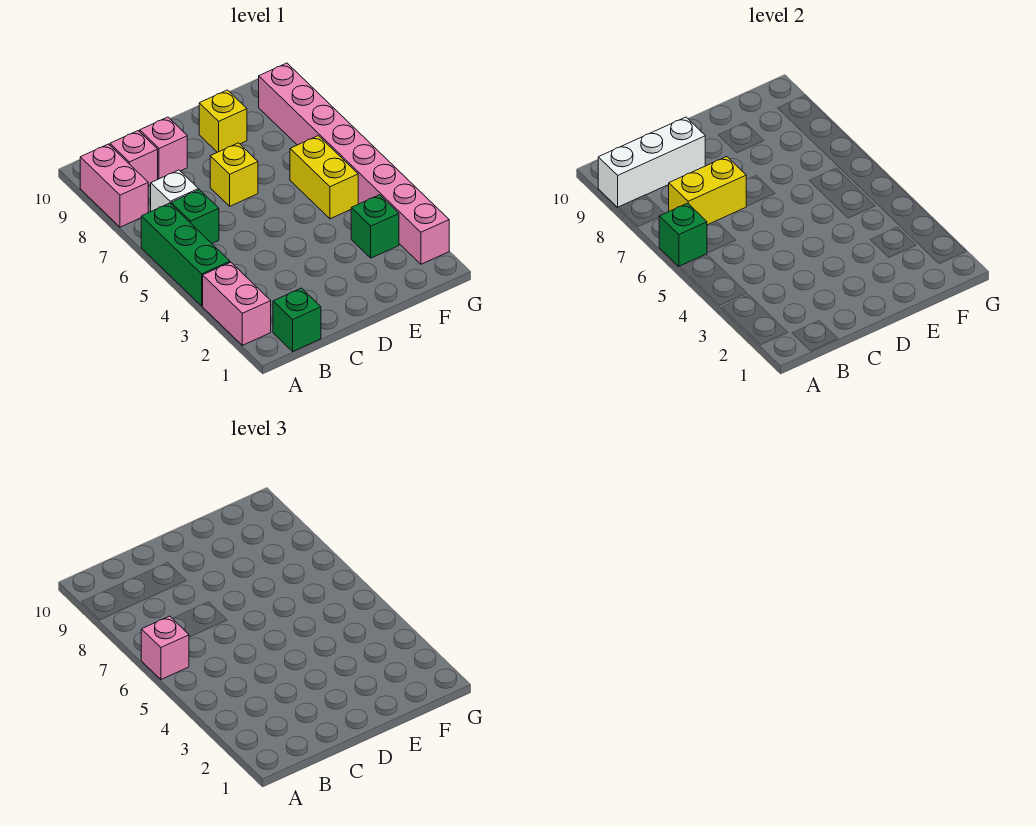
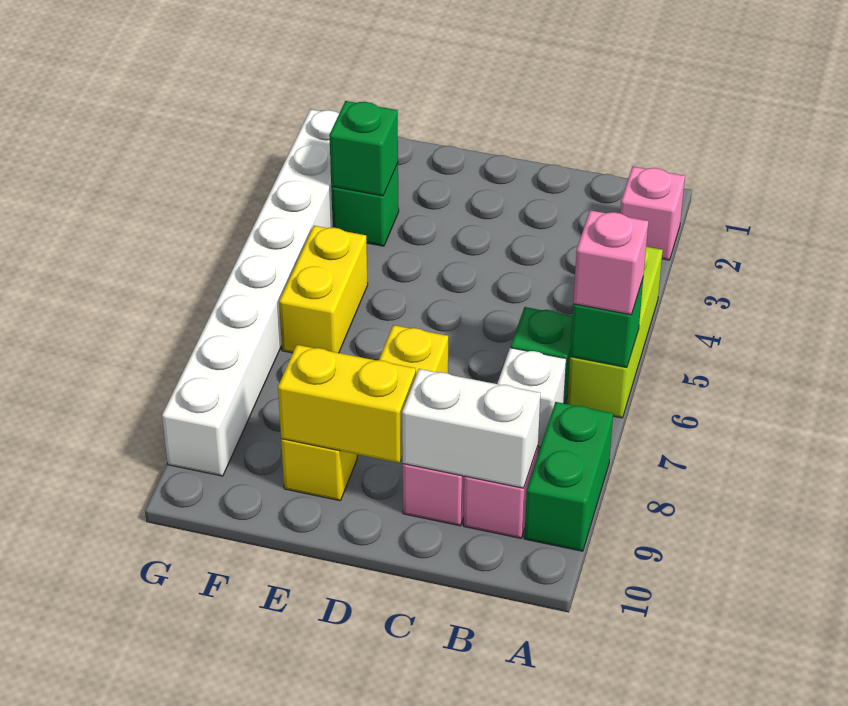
pink brick A2:A3 level 1 -> pink brick A2 level 1
green brick A4:A6 level 1 -> lime brick A4:A6 level 1
pink brick A8:A9 level 1 -> green brick A8:A9 level 1
white brick A9:C9 level 2 -> white brick B9:C9 level 2
green brick B1 level 1 -> green brick F3 level 2
yellow brick B7:C7 level 2 -> yellow brick D9:E9 level 2
pink brick G2:G9 level 1 -> white brick G2:G9 level 1

